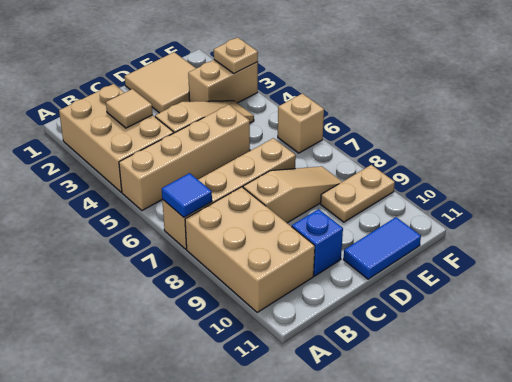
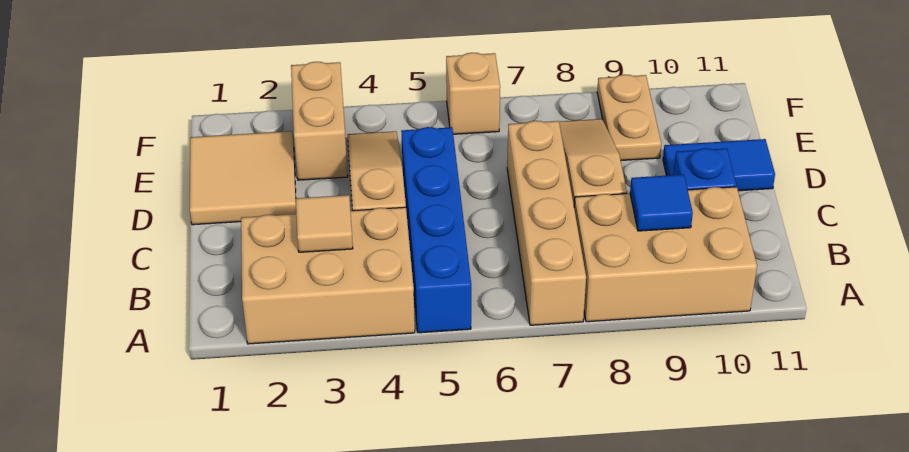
tan brick A5:D5 level 1 -> blue brick A5:D5 level 1
blue tile A7 level 2 -> blue tile B9 level 2
blue tile D11:E11 level 1 -> blue tile D10:D11 level 1
tan plate F3 level 2 -> none

